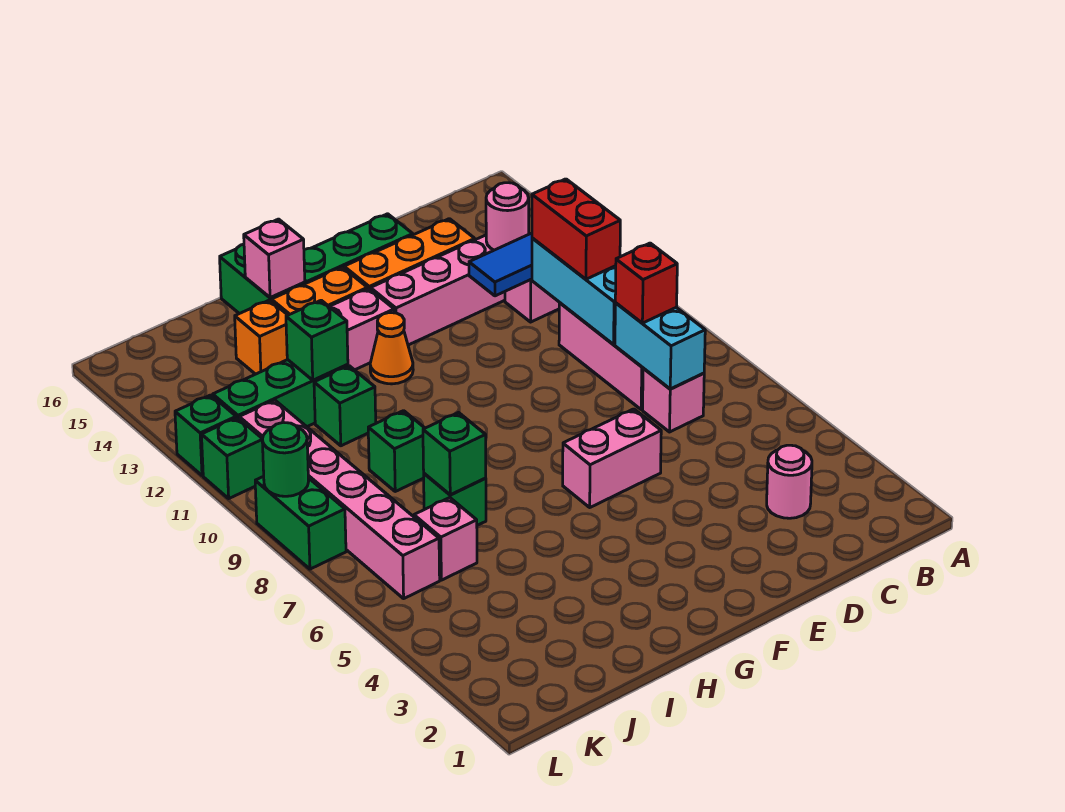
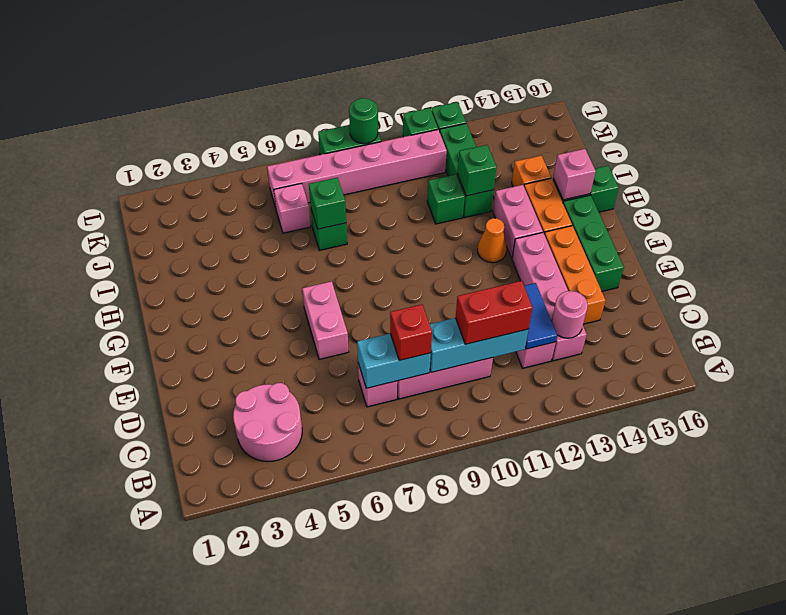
pink round brick C3 level 1 -> pink round brick B3:C4 level 1
green brick I9 level 1 -> none

